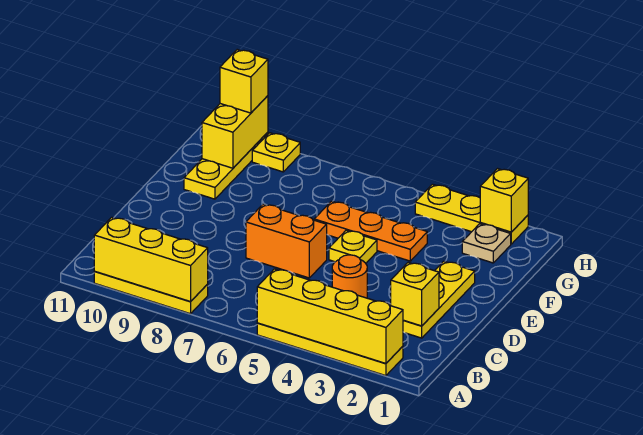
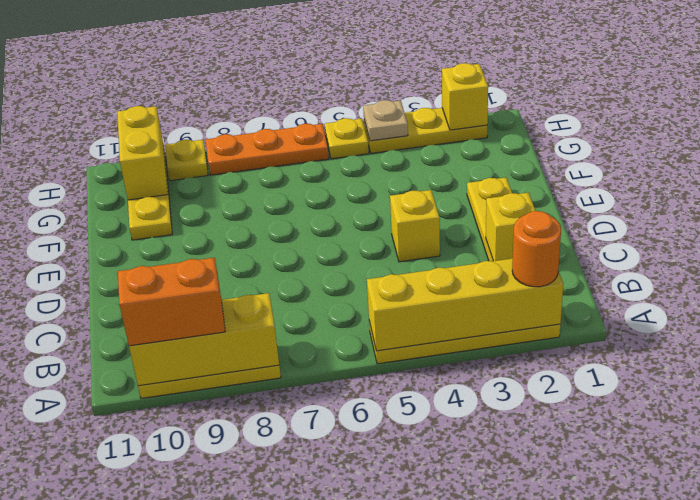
orange round brick C4 level 1 -> orange round brick A2 level 3
orange brick D6:D7 level 1 -> orange brick A9:A10 level 3
yellow plate E5 level 1 -> yellow plate H5 level 1
orange plate F4:F6 level 1 -> orange plate H6:H8 level 1
tan plate G2 level 1 -> tan plate H4 level 2
yellow brick H10 level 3 -> yellow brick D4 level 1

